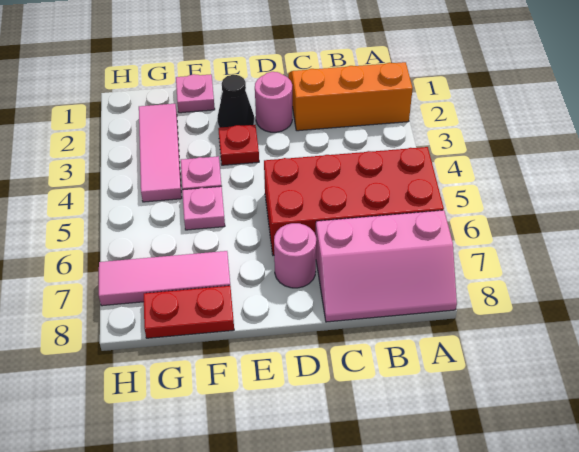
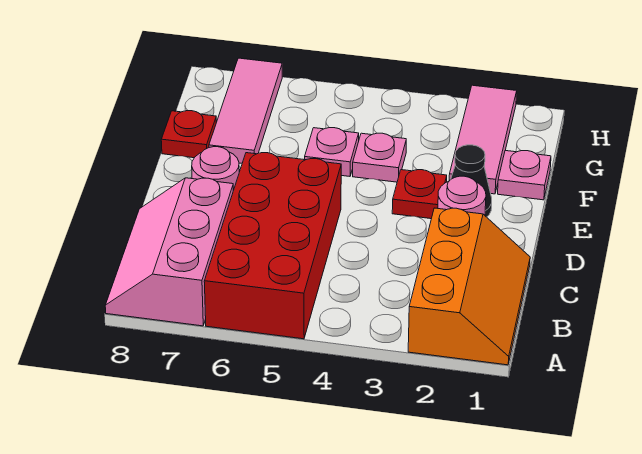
red plate F8:G8 level 1 -> red plate F8 level 1
pink tile G2:G4 level 1 -> pink tile F2:H2 level 1

